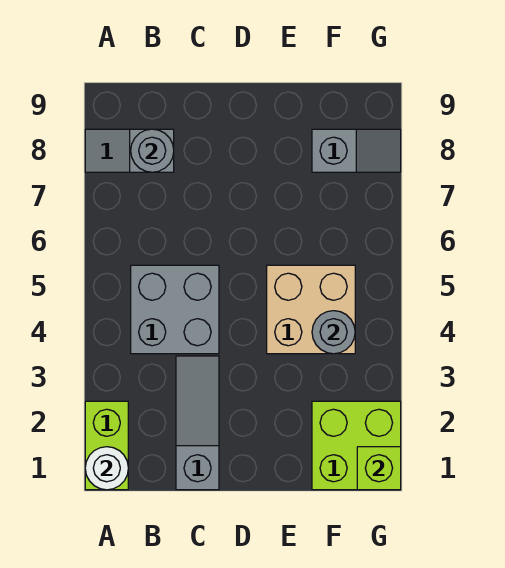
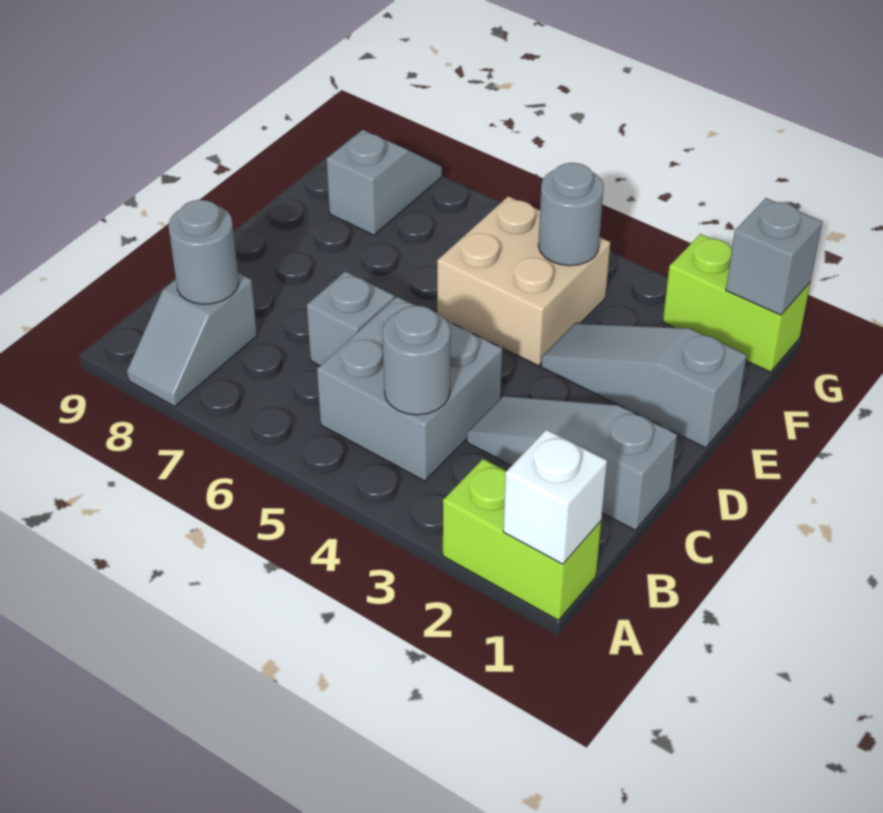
white round brick A1 level 2 -> white brick A1 level 2
none -> grey round brick B4 level 2
none -> grey brick C6 level 1
none -> grey slope E1:E3 level 1 top 1
lime brick F1:G2 level 1 -> lime brick G1:G2 level 1
lime brick G1 level 2 -> grey brick G1 level 2

